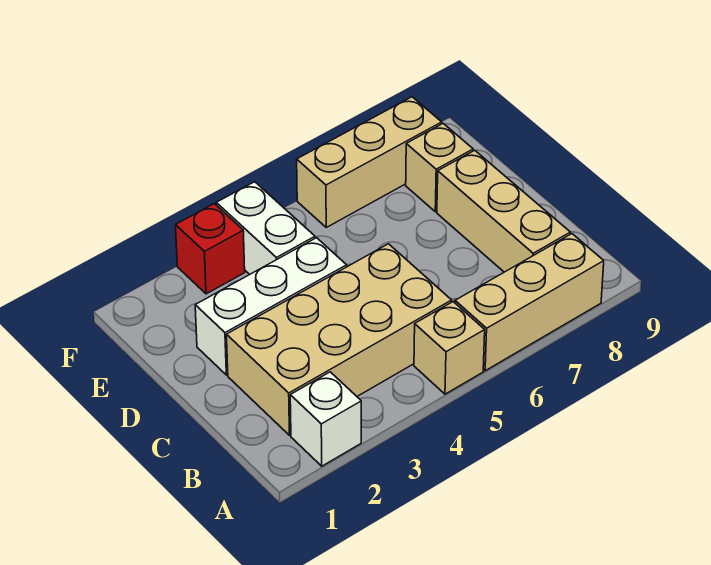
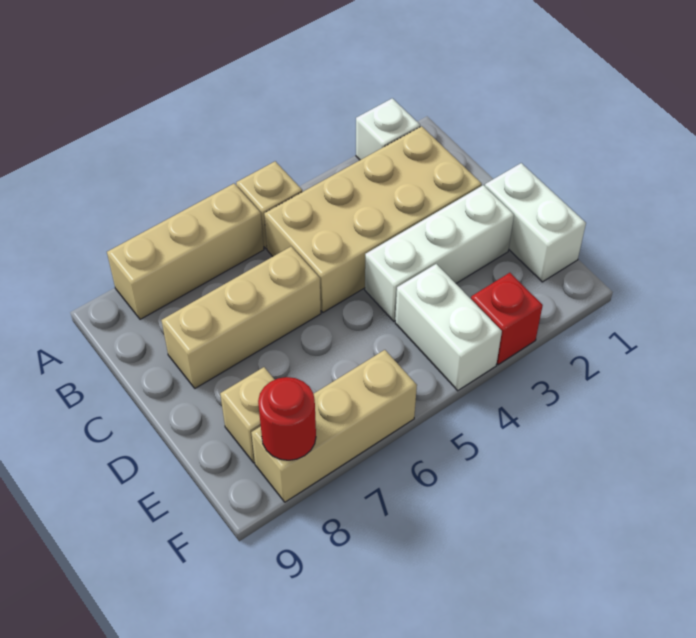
tan brick B8:D8 level 1 -> tan brick C6:C8 level 1
none -> white brick D1:E1 level 1
none -> red round brick F8 level 2

